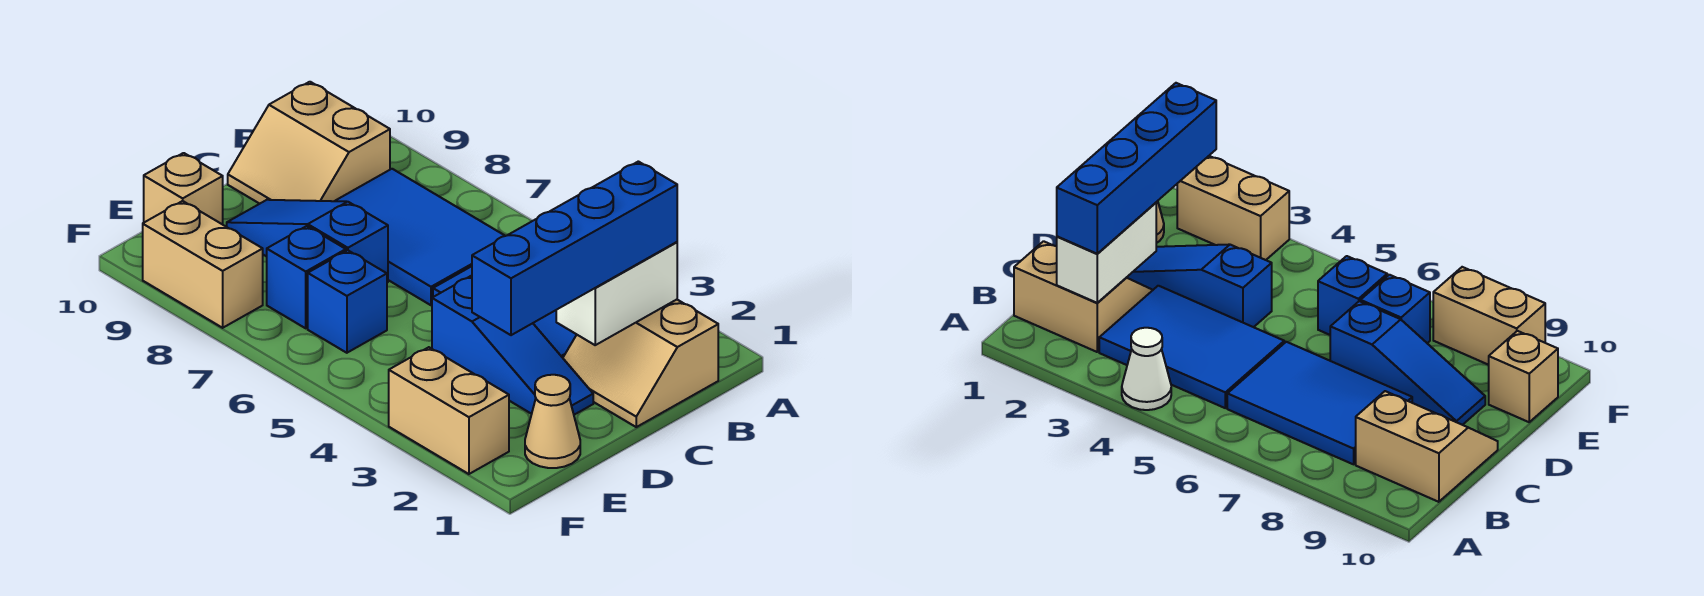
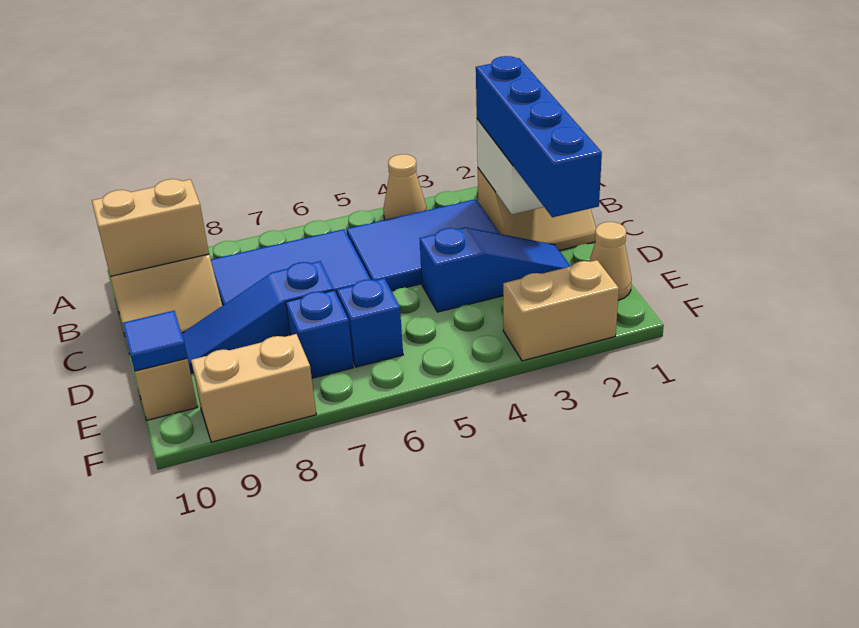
white cone A4 level 1 -> tan cone A4 level 1
none -> tan brick B9:B10 level 2
none -> blue tile E10 level 2

